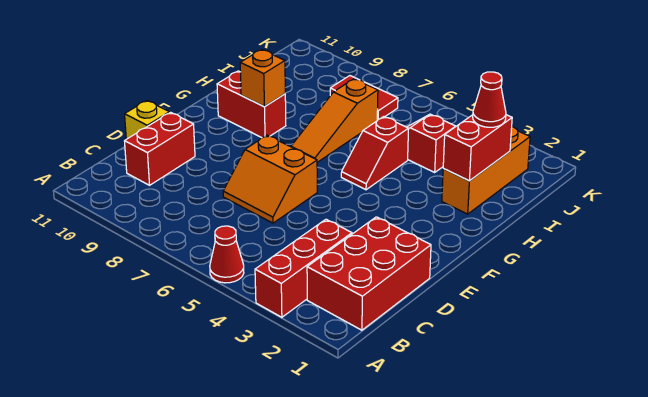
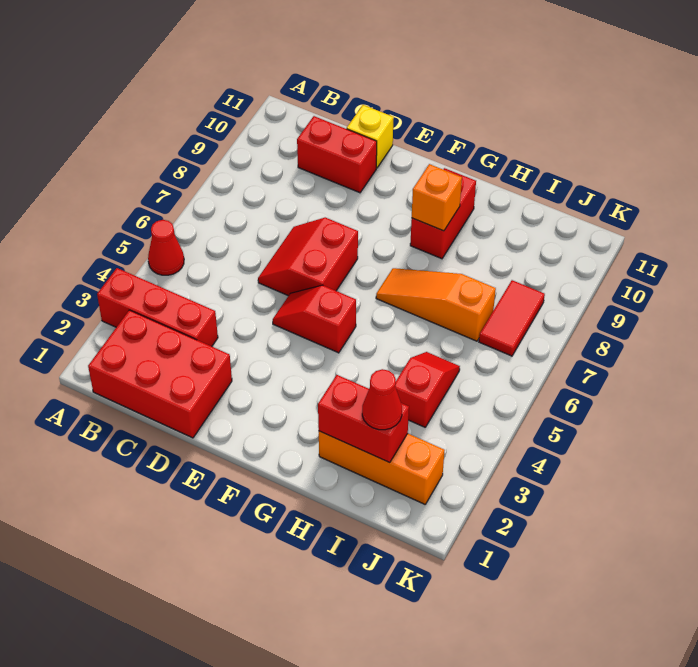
orange slope D6:E7 level 1 top E -> red slope D6:E7 level 1 top E
red slope G5:H5 level 1 top H -> red slope E5:F5 level 1 top F

